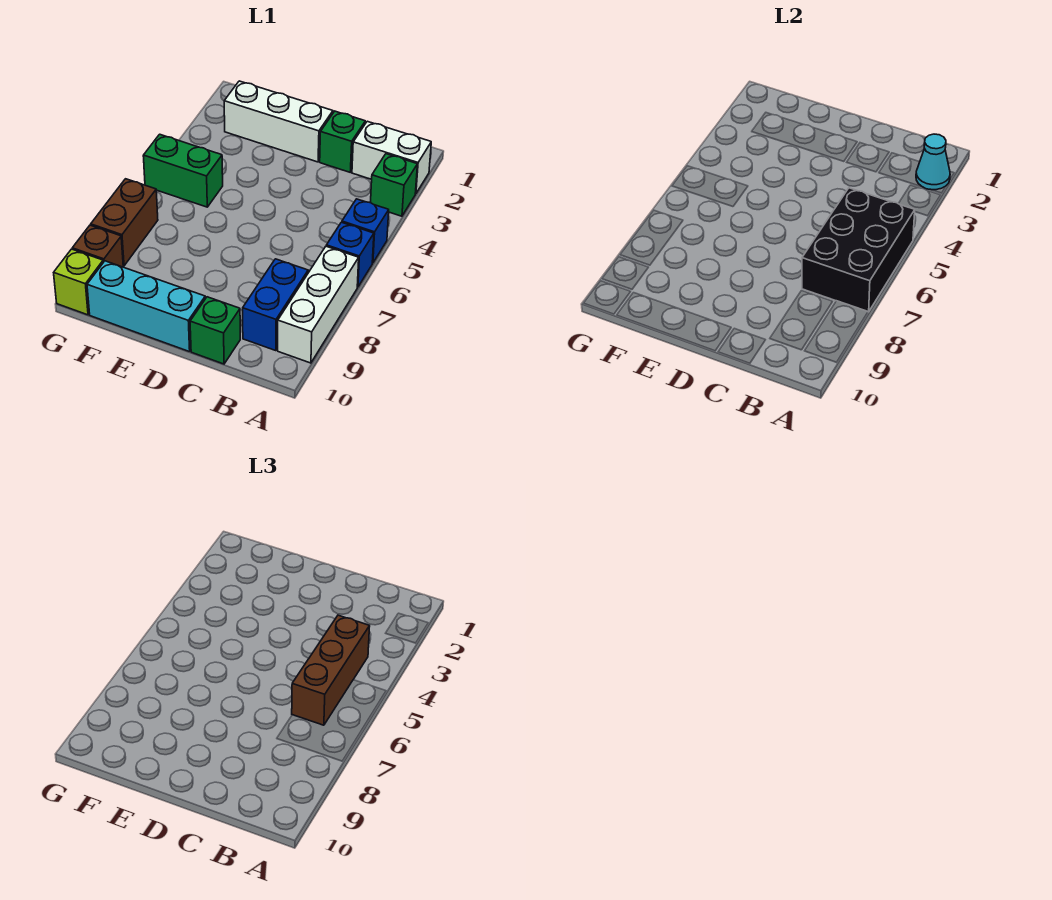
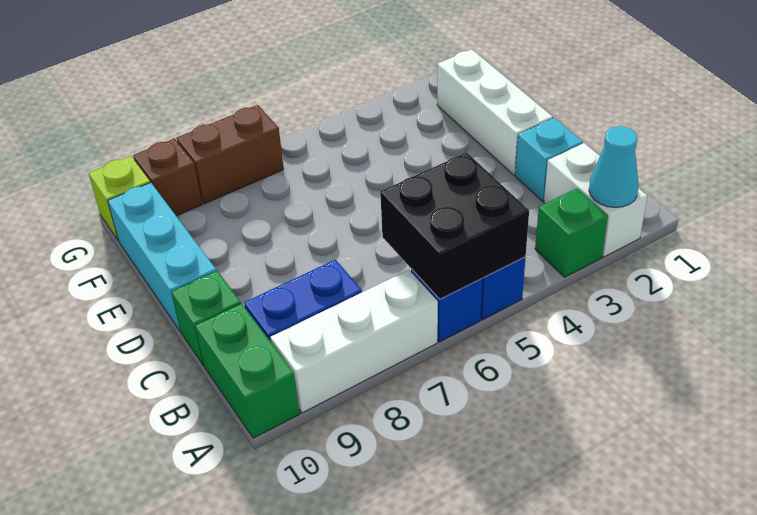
black brick A5:B7 level 2 -> black brick A5:B6 level 2
brown brick B4:B6 level 3 -> none
green brick C2 level 1 -> cyan brick C2 level 1
green brick F5:G5 level 1 -> green brick A10:B10 level 1

